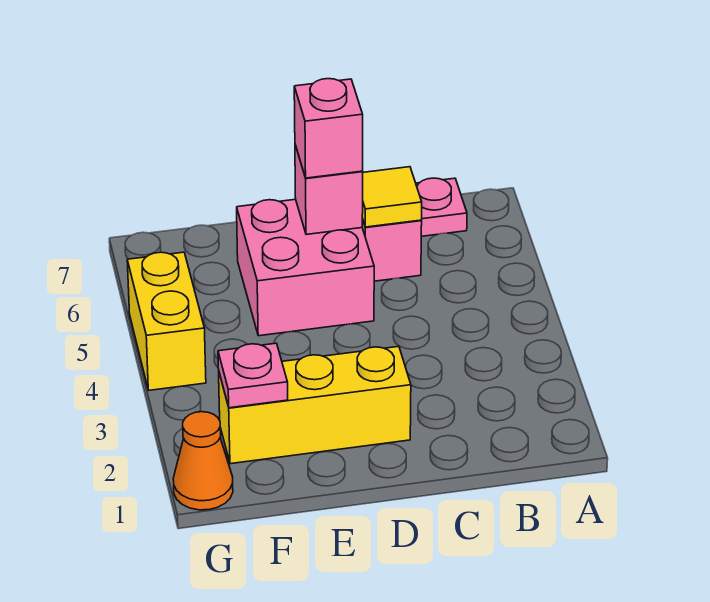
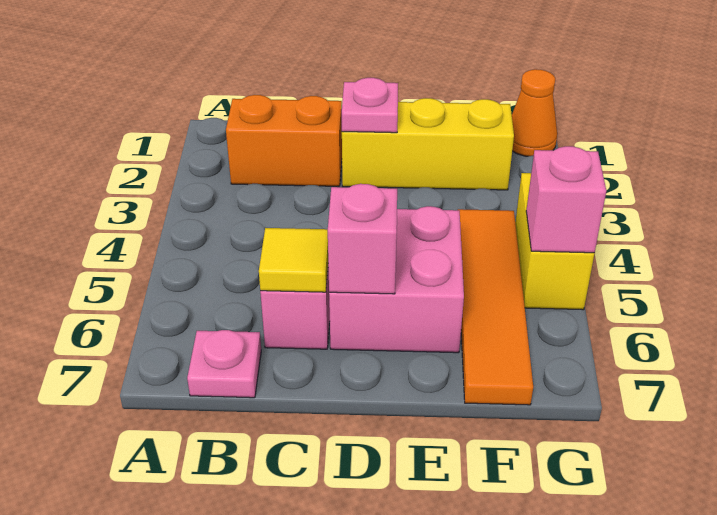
none -> orange brick B2:C2 level 1
pink brick D6 level 3 -> pink brick G5 level 2
pink plate F2 level 2 -> pink plate D2 level 2
none -> orange tile F4:F7 level 1

